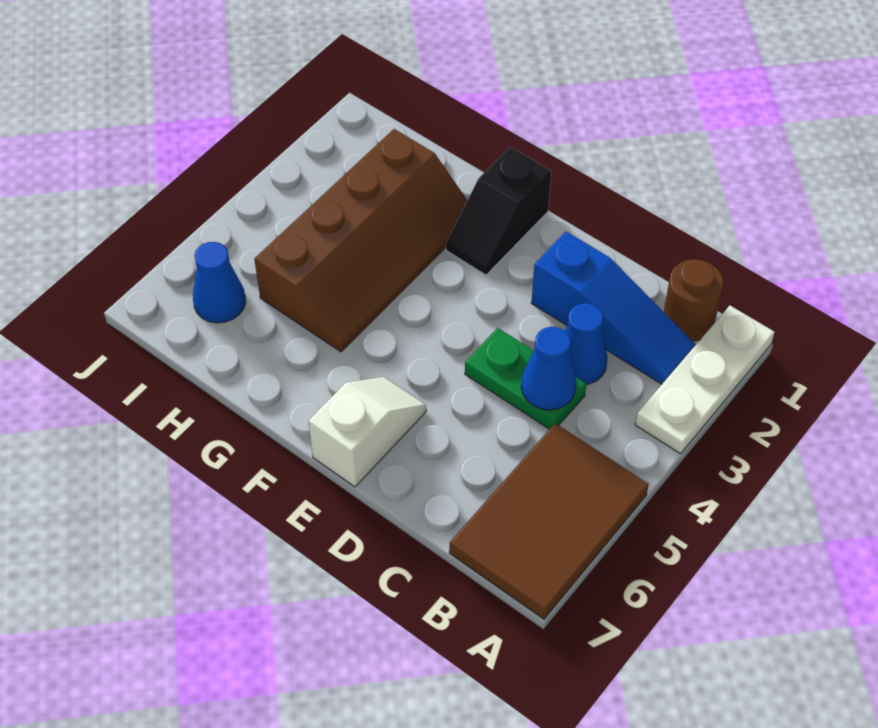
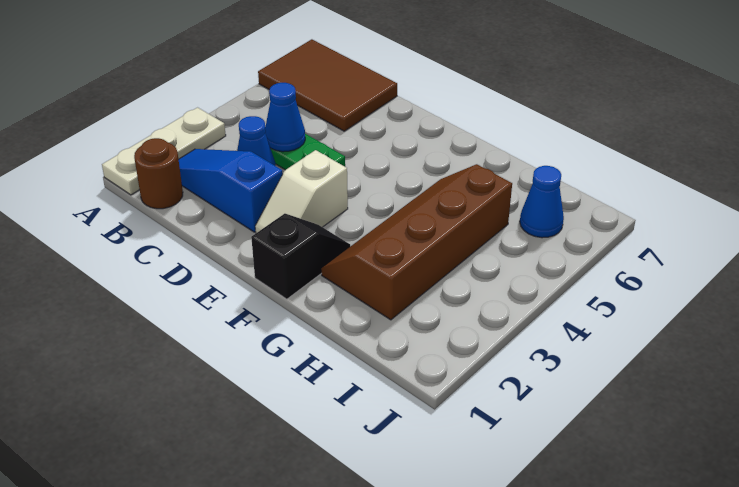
brown tile A5:B7 level 1 -> brown tile A6:C7 level 1
white slope E6:E7 level 1 top 7 -> white slope E2:E3 level 1 top 3

